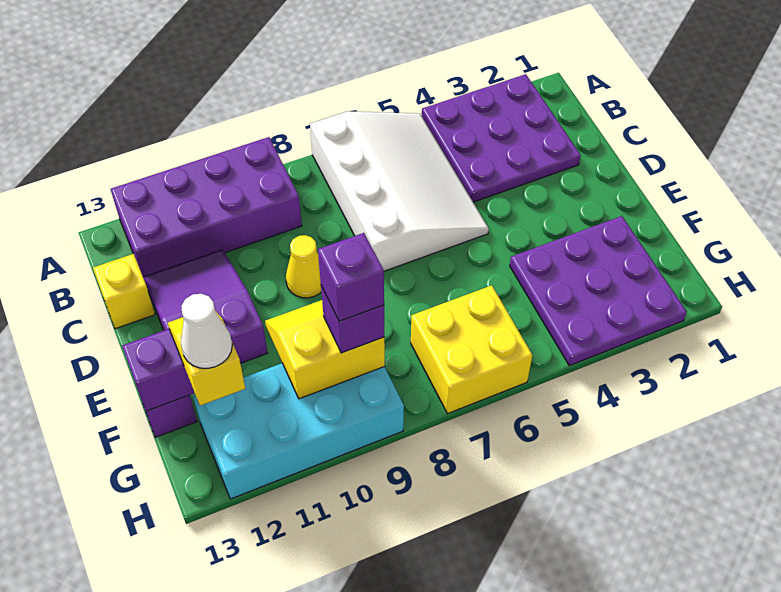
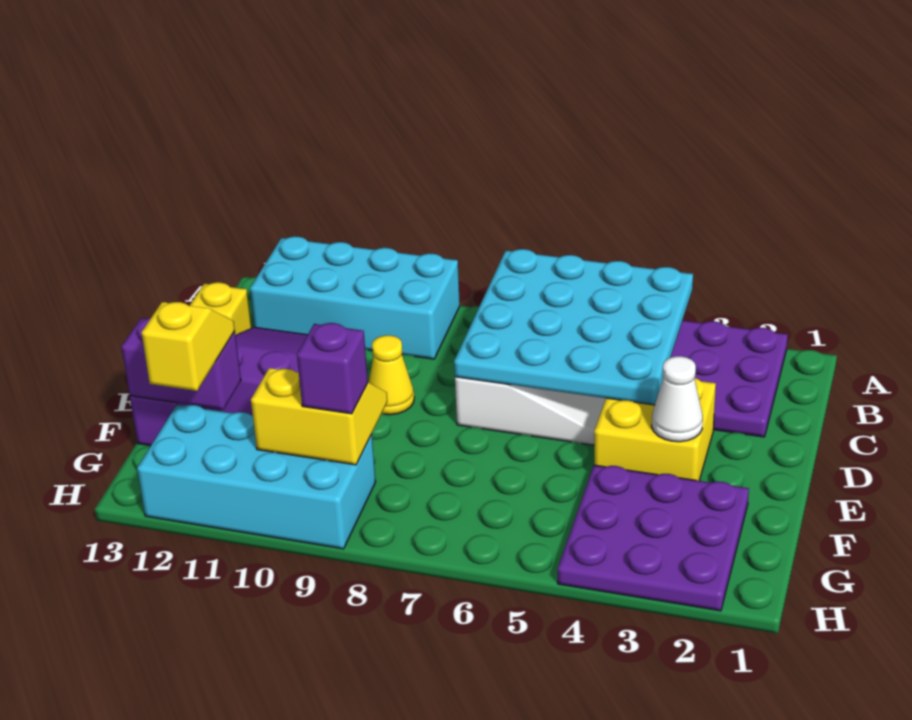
none -> cyan plate A4:D7 level 2
purple brick A9:B12 level 1 -> cyan brick A9:B12 level 1
yellow brick G6:H7 level 1 -> yellow brick D3:E4 level 1
purple brick G9 level 4 -> none
white cone G12 level 4 -> white cone E3 level 2

